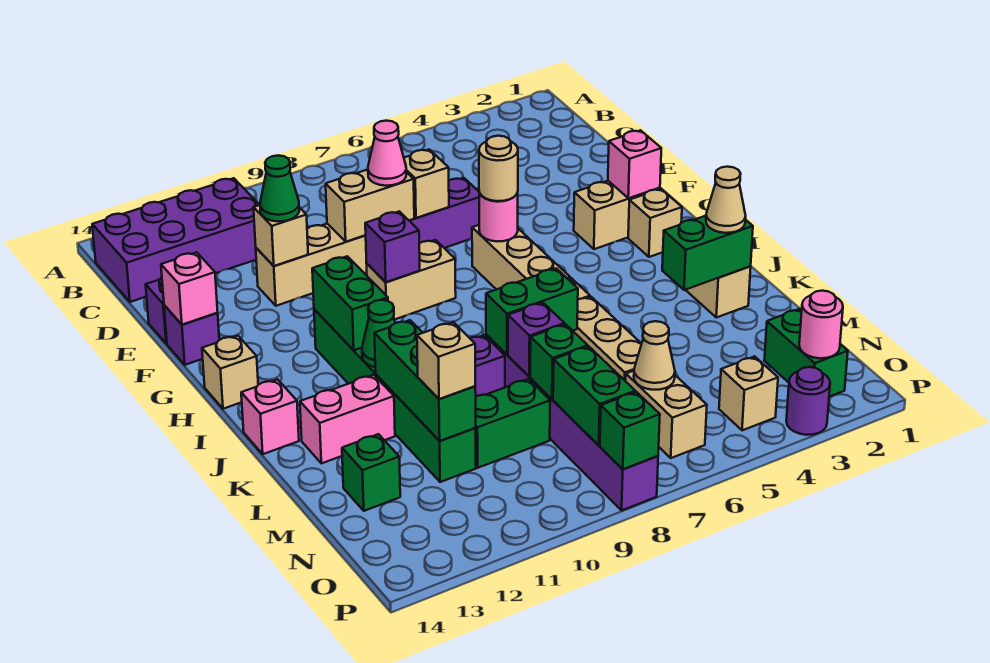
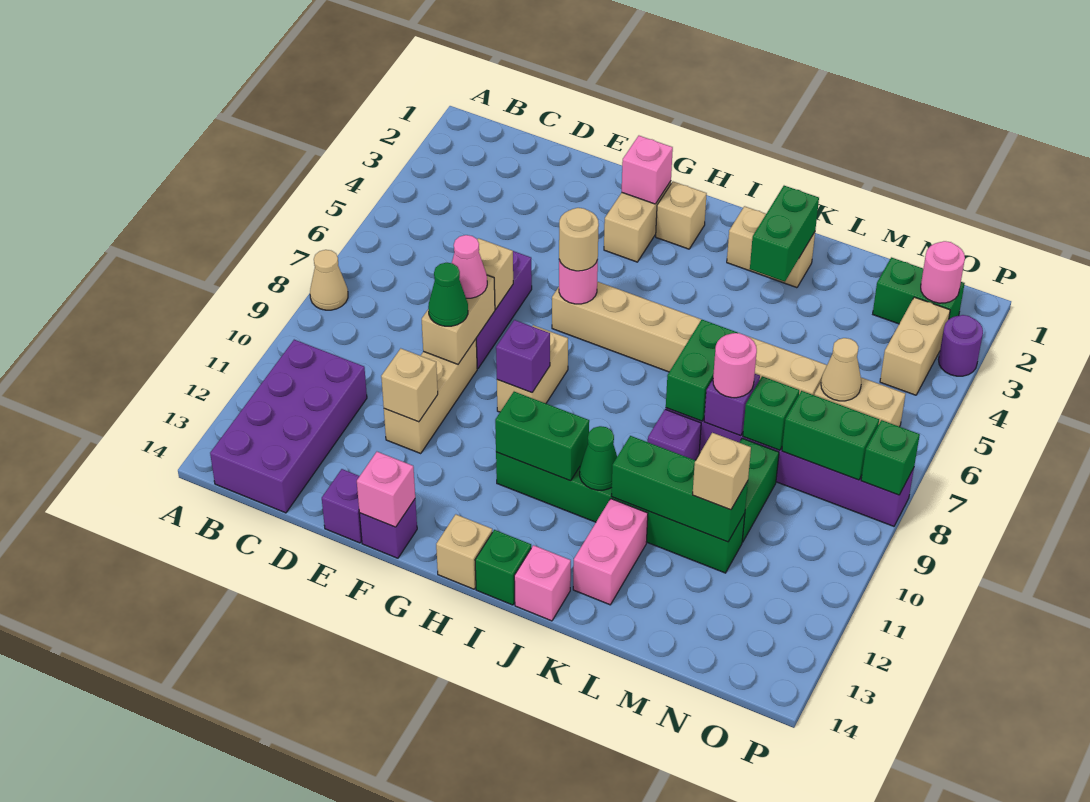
green cone E11 level 3 -> green cone E9 level 3
tan cone K2 level 3 -> tan cone A8 level 1
none -> pink round brick L8 level 3
green brick M13 level 1 -> green brick I14 level 1
tan brick O4 level 1 -> tan brick O3:O4 level 1

